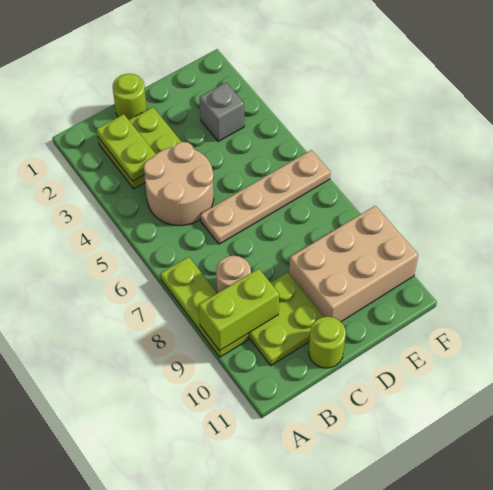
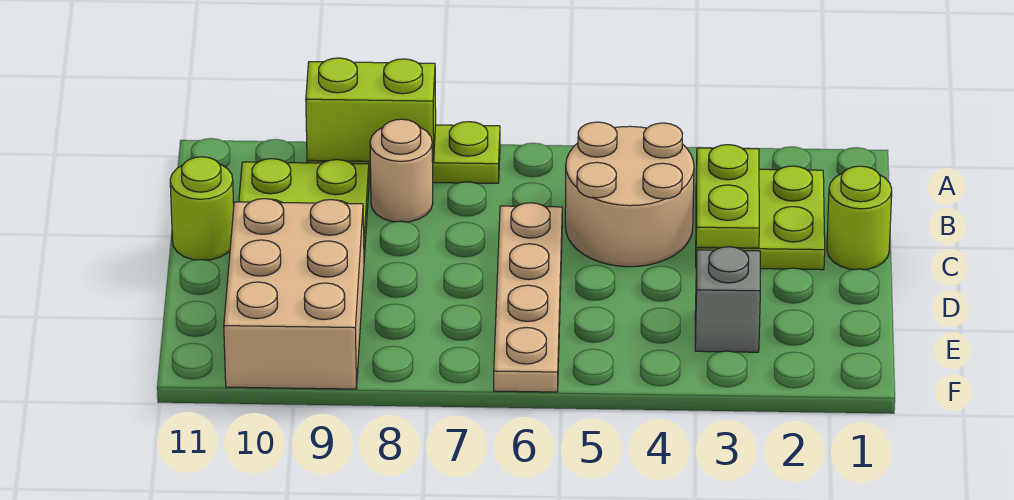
lime brick A9:B9 level 2 -> lime brick A8:A9 level 2
lime plate B2:B3 level 2 -> lime plate B3:C3 level 2

